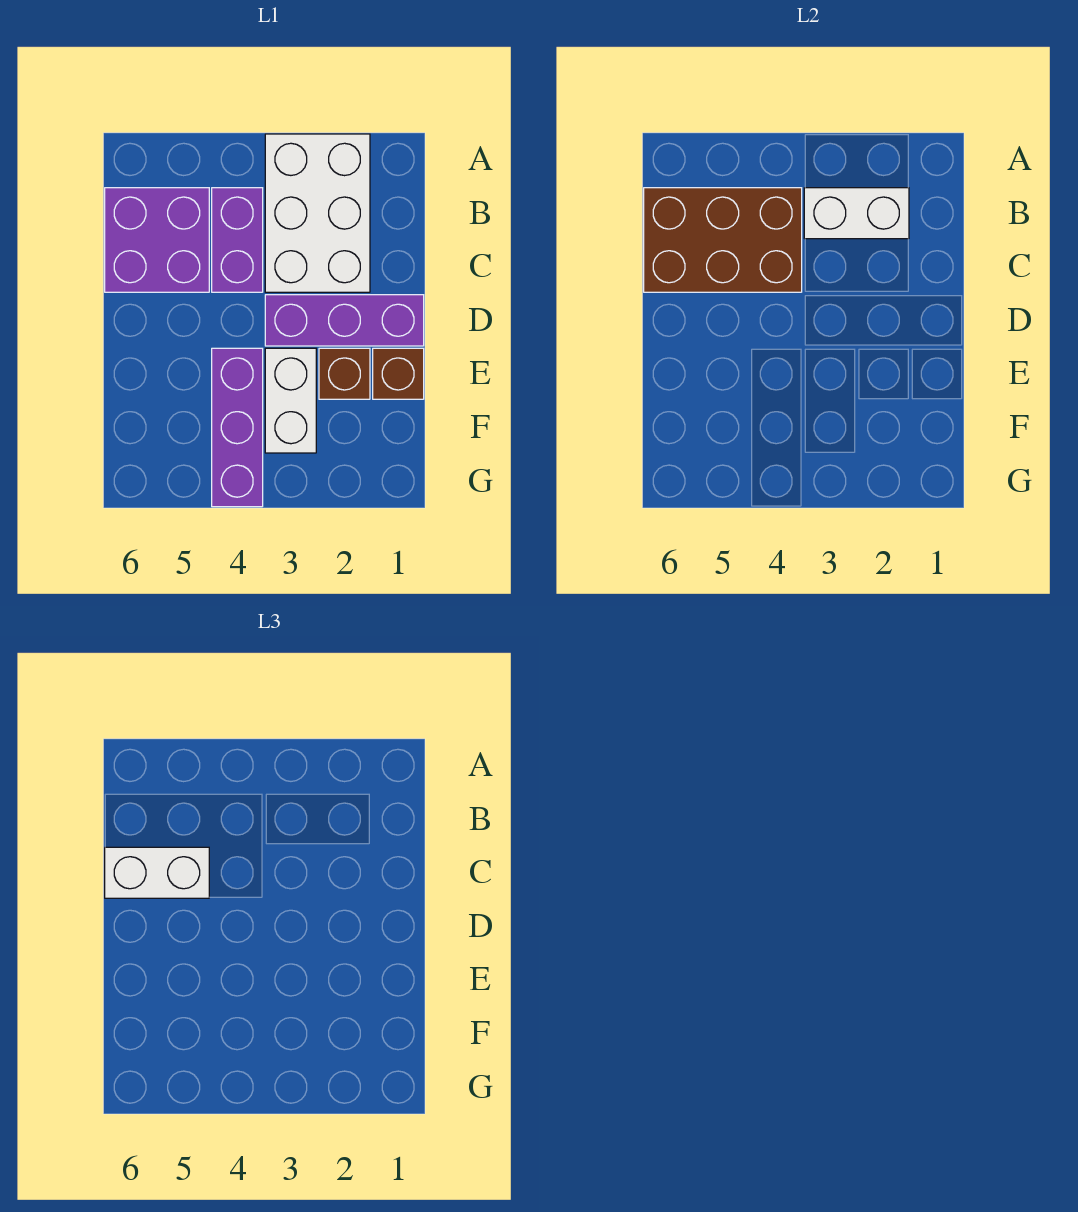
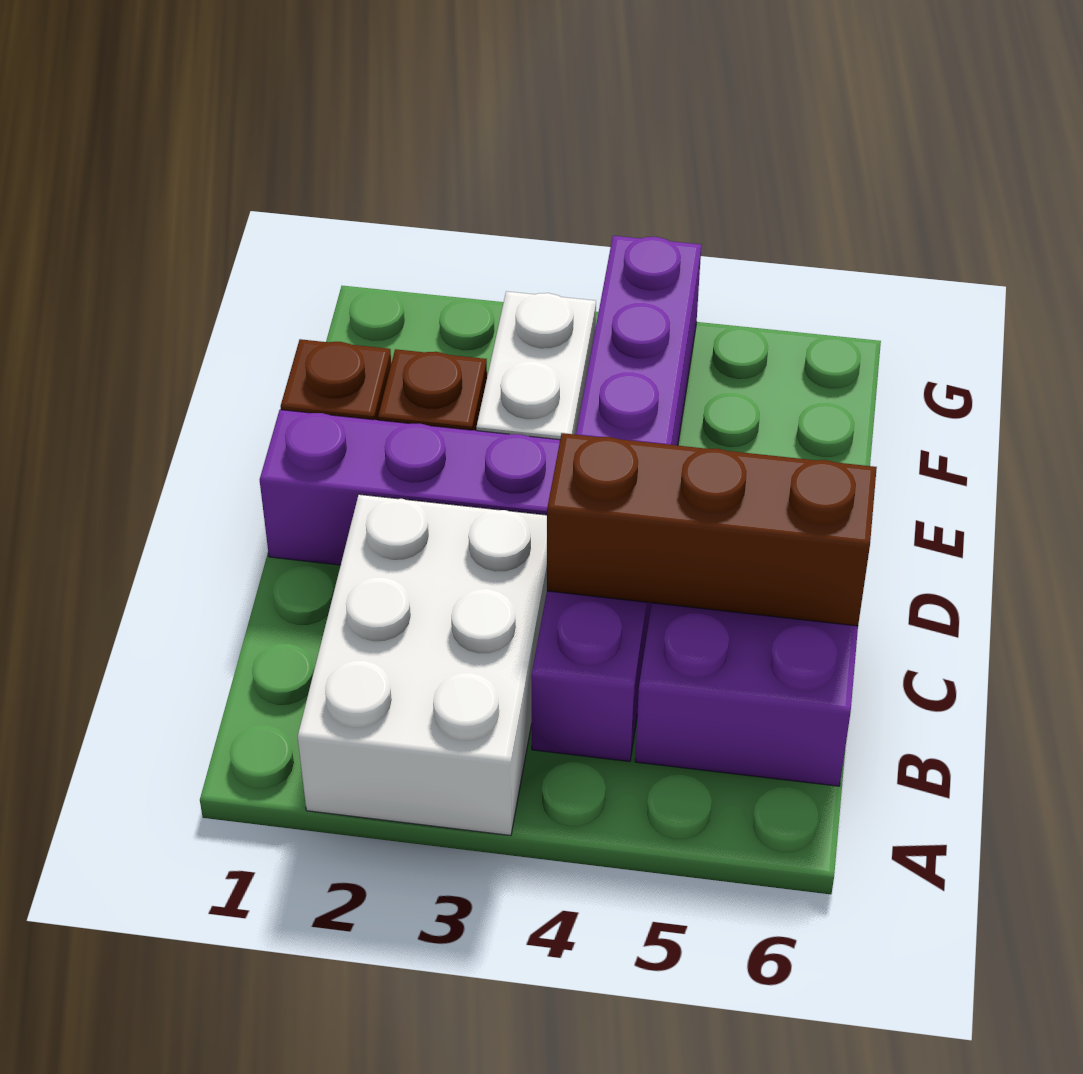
white brick B2:B3 level 2 -> none
brown brick B4:C6 level 2 -> brown brick C4:C6 level 2
white brick C5:C6 level 3 -> none

